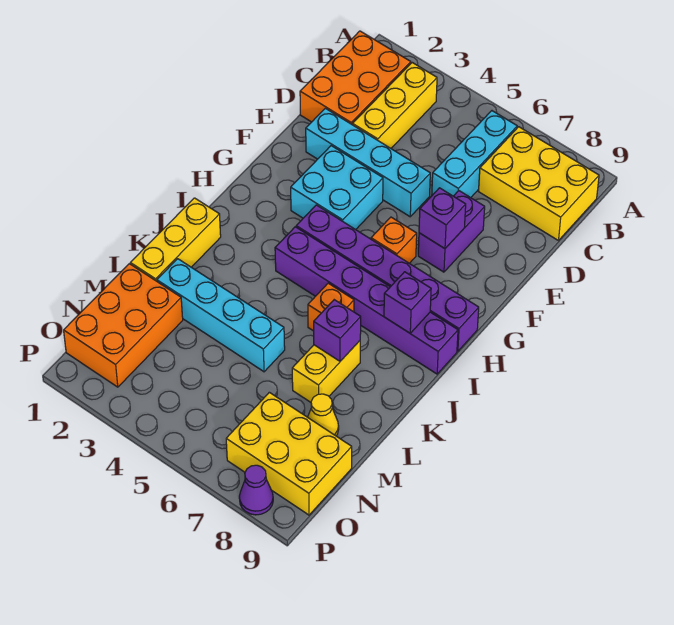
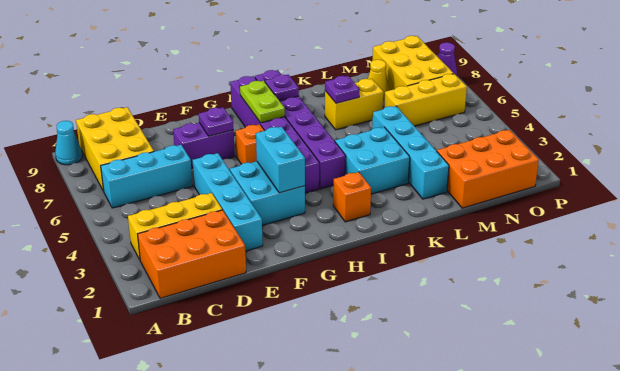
none -> cyan cone A9 level 1
purple brick F7 level 2 -> purple plate F7 level 2
none -> cyan brick G3:G4 level 2
none -> lime plate H7:H8 level 2
purple brick I8 level 2 -> purple plate I8 level 2
yellow brick J1:L1 level 1 -> yellow brick M6:O6 level 1
none -> cyan brick J3:K4 level 1
orange brick J6 level 1 -> orange brick I2 level 1
purple brick K7 level 2 -> purple plate K7 level 2

